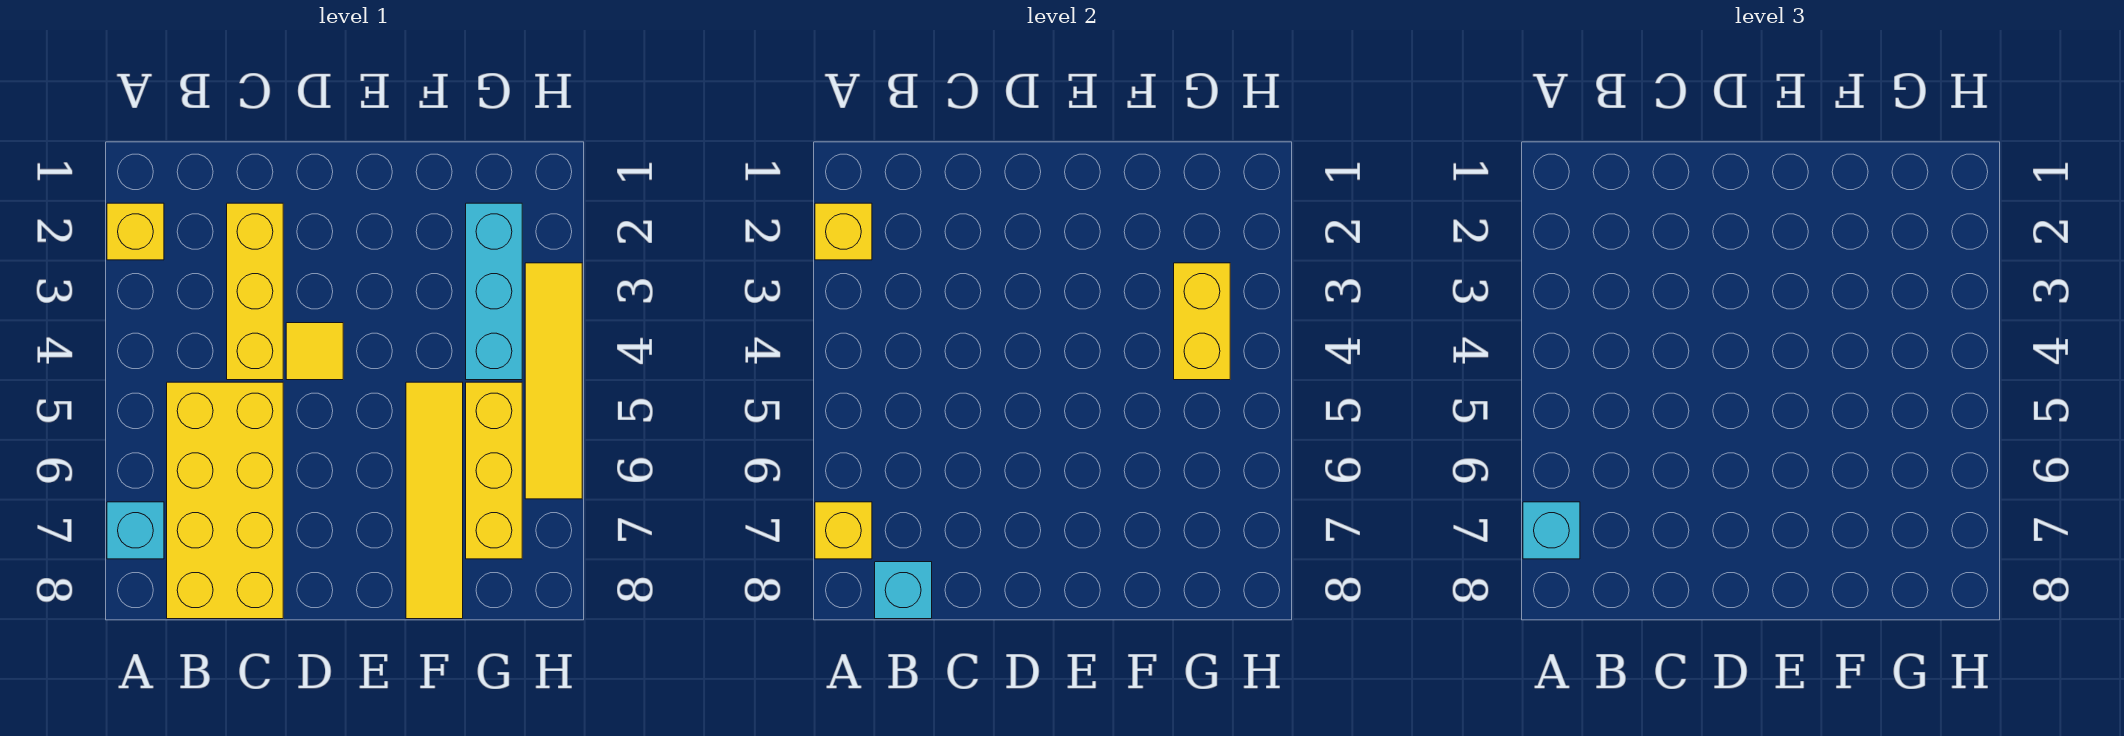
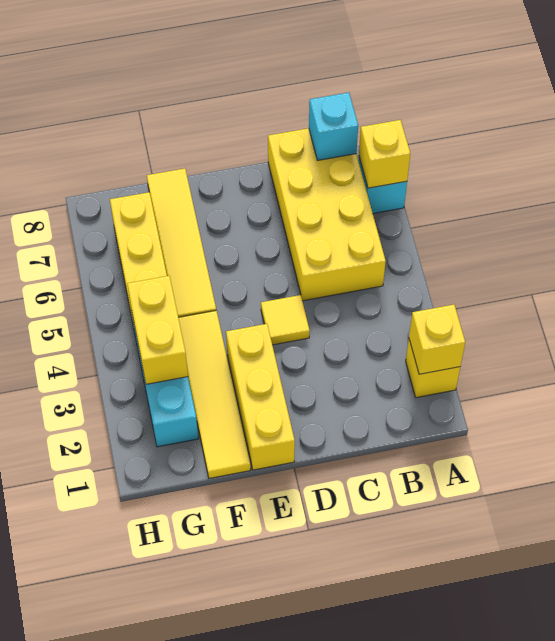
cyan brick A7 level 3 -> none
yellow brick C2:C4 level 1 -> yellow brick E1:E3 level 1
yellow tile H3:H6 level 1 -> yellow tile F1:F4 level 1

